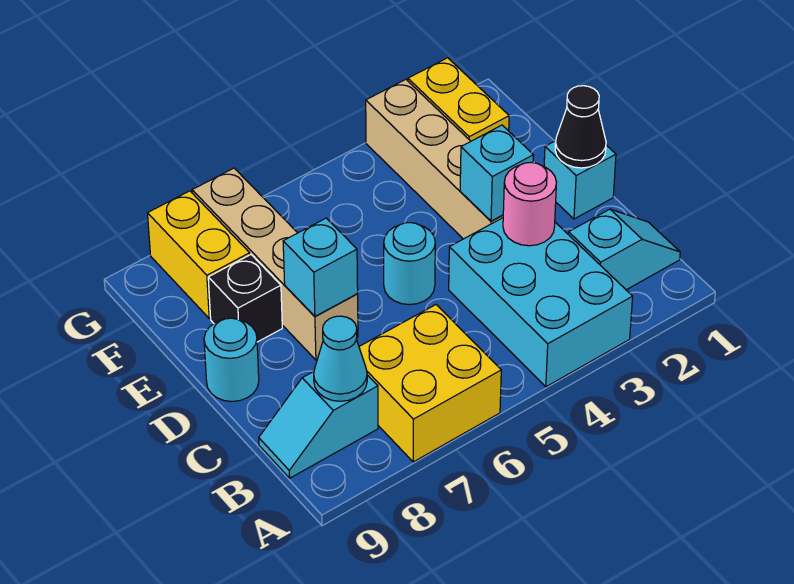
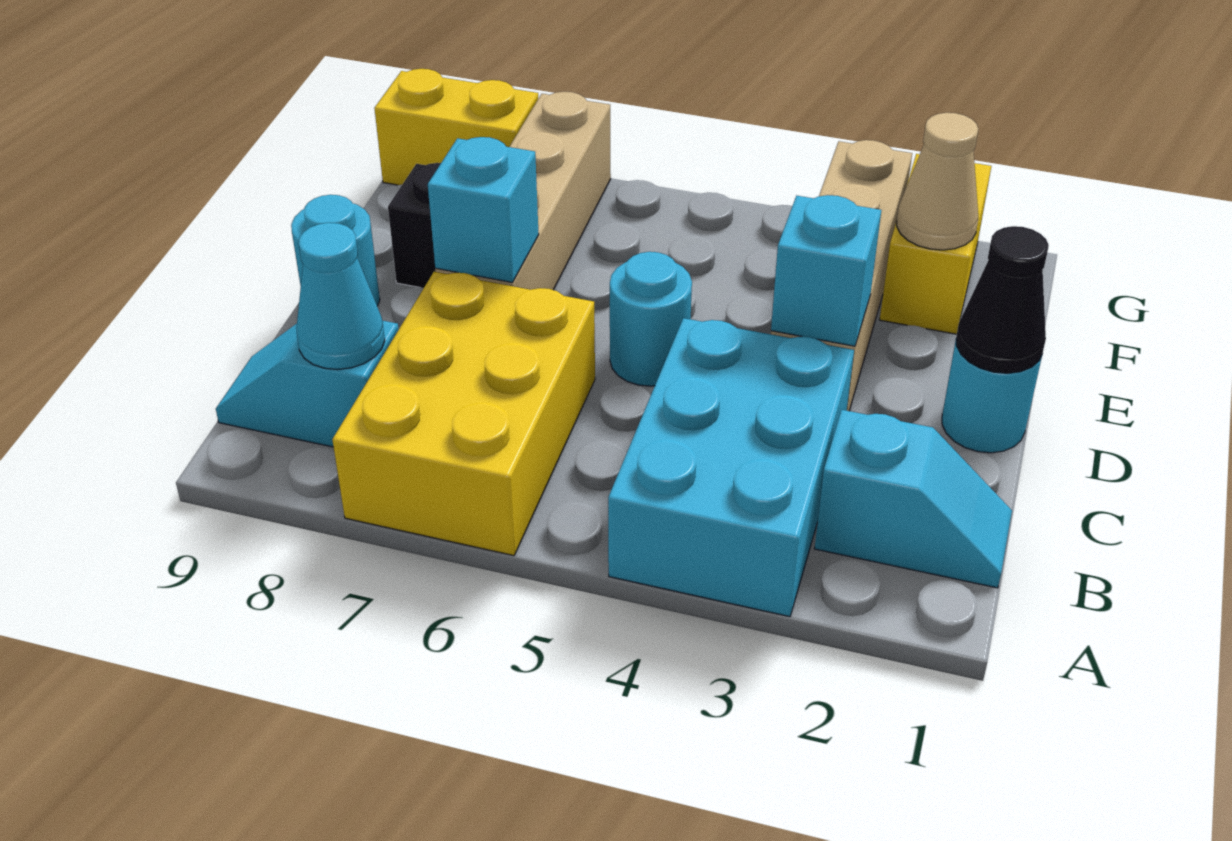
yellow brick A6:B7 level 1 -> yellow brick A6:C7 level 1
pink round brick C3 level 2 -> none
cyan brick D1 level 1 -> cyan round brick D1 level 1
none -> tan cone F2 level 2
yellow brick F8:G8 level 1 -> yellow brick G8:G9 level 1

